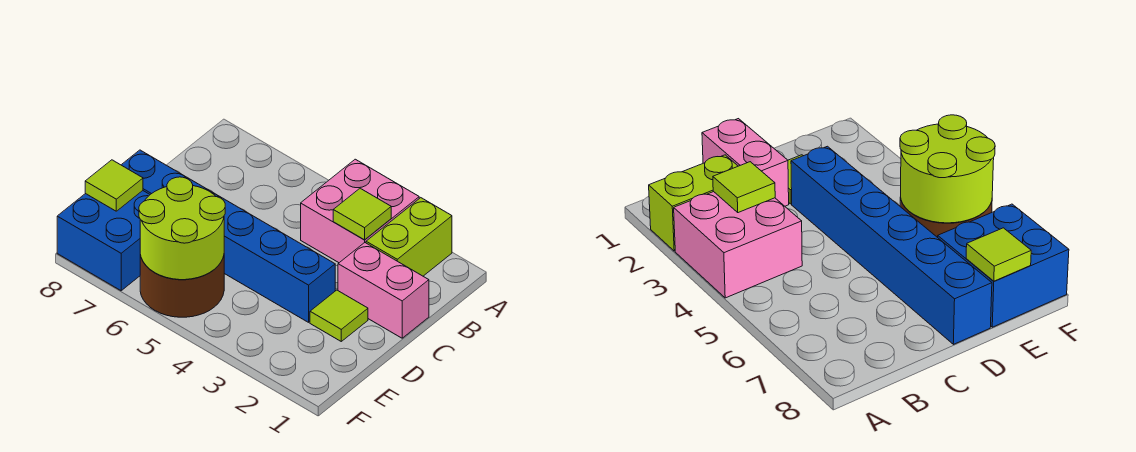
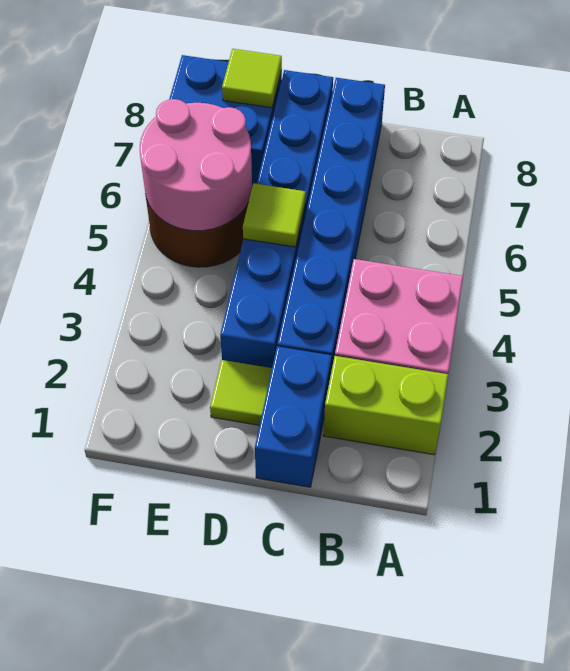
lime tile B3 level 2 -> lime tile D5 level 2
pink brick C1:C2 level 1 -> blue brick C1:C2 level 1
none -> blue brick C3:C8 level 1
lime round brick E5:F6 level 2 -> pink round brick E5:F6 level 2

